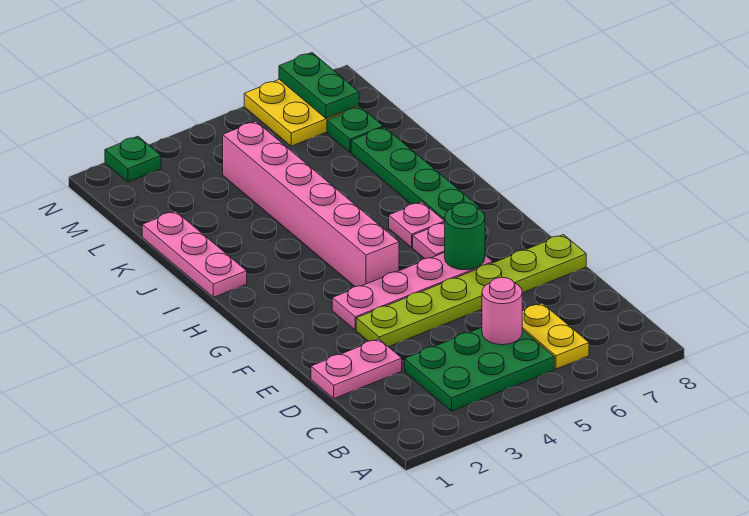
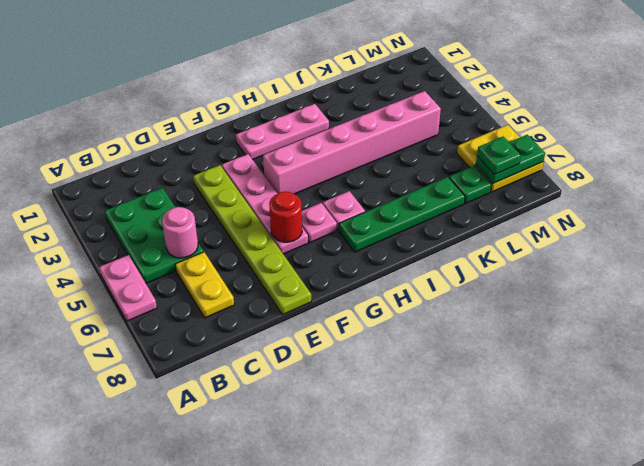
yellow plate B6:C6 level 1 -> yellow plate C6:C7 level 1
pink plate D1:D2 level 1 -> pink plate A5:A6 level 1
green round brick F6 level 2 -> red round brick F6 level 2
pink plate I1:K1 level 1 -> pink plate G2:I2 level 1
green plate N2 level 1 -> green plate M7 level 3

